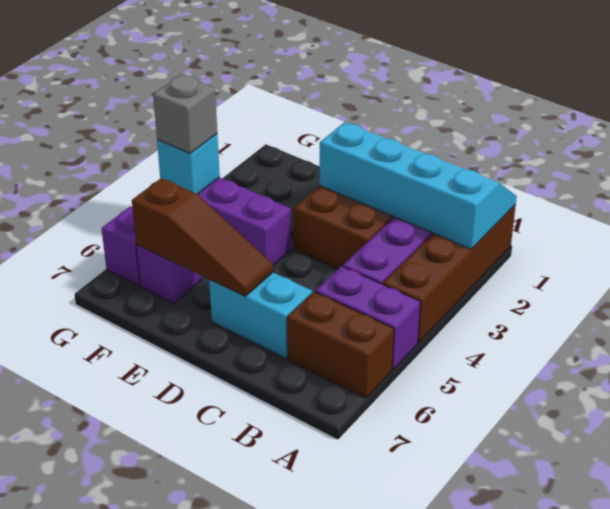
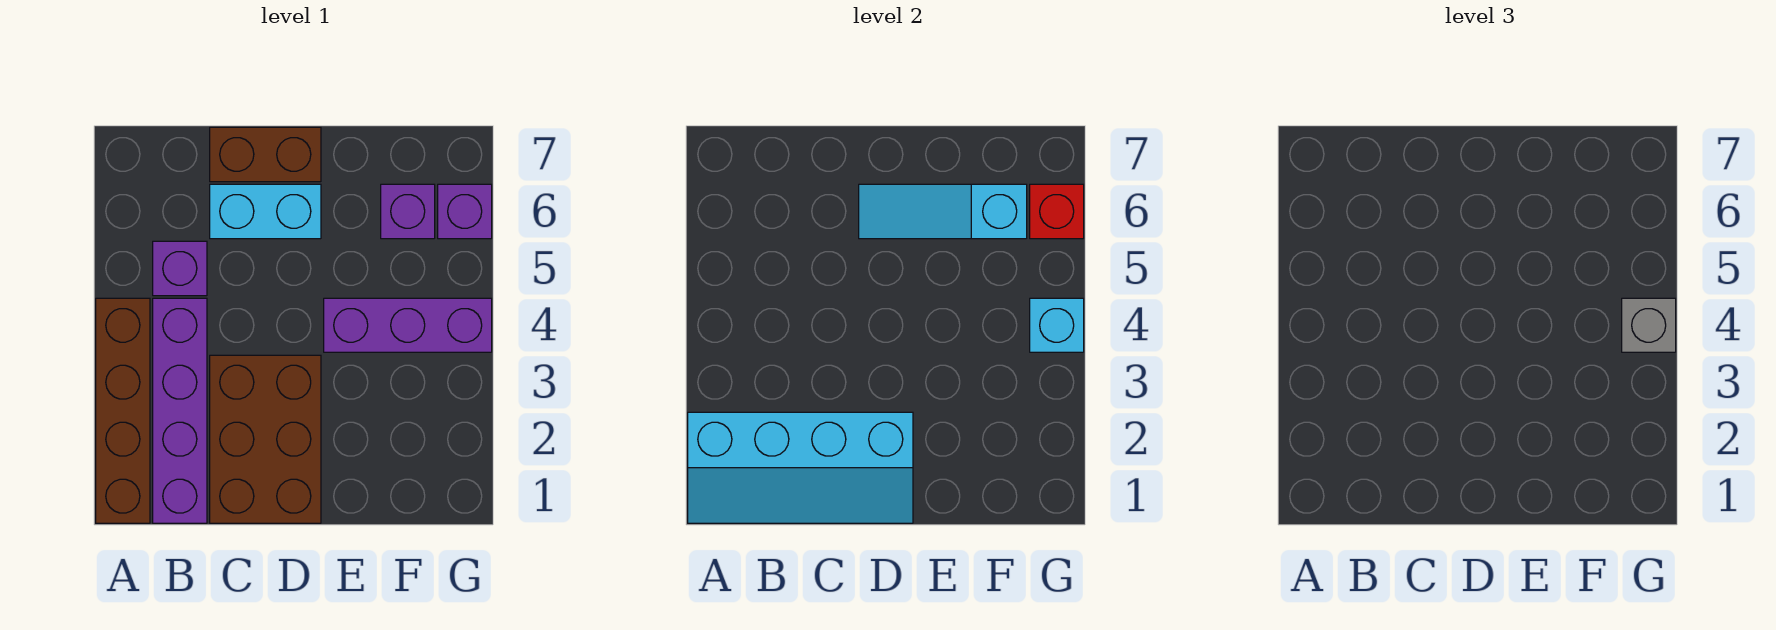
purple brick A5:B5 level 1 -> purple brick B5 level 1
brown brick A6:B6 level 1 -> brown brick C7:D7 level 1
brown slope D6:F6 level 2 top F -> cyan slope D6:F6 level 2 top F
none -> red brick G6 level 2

